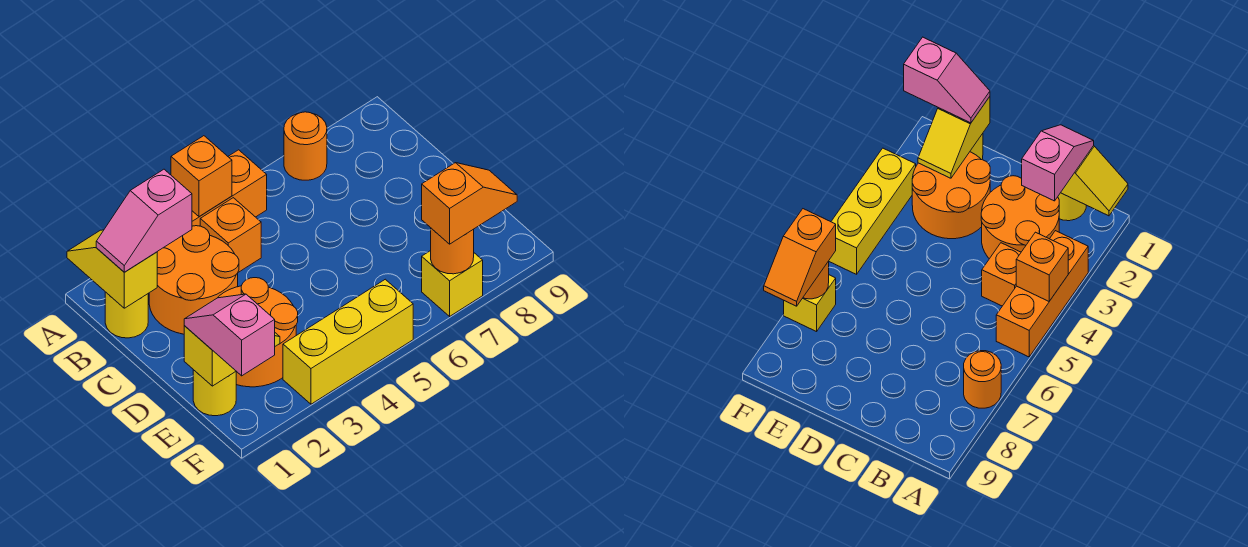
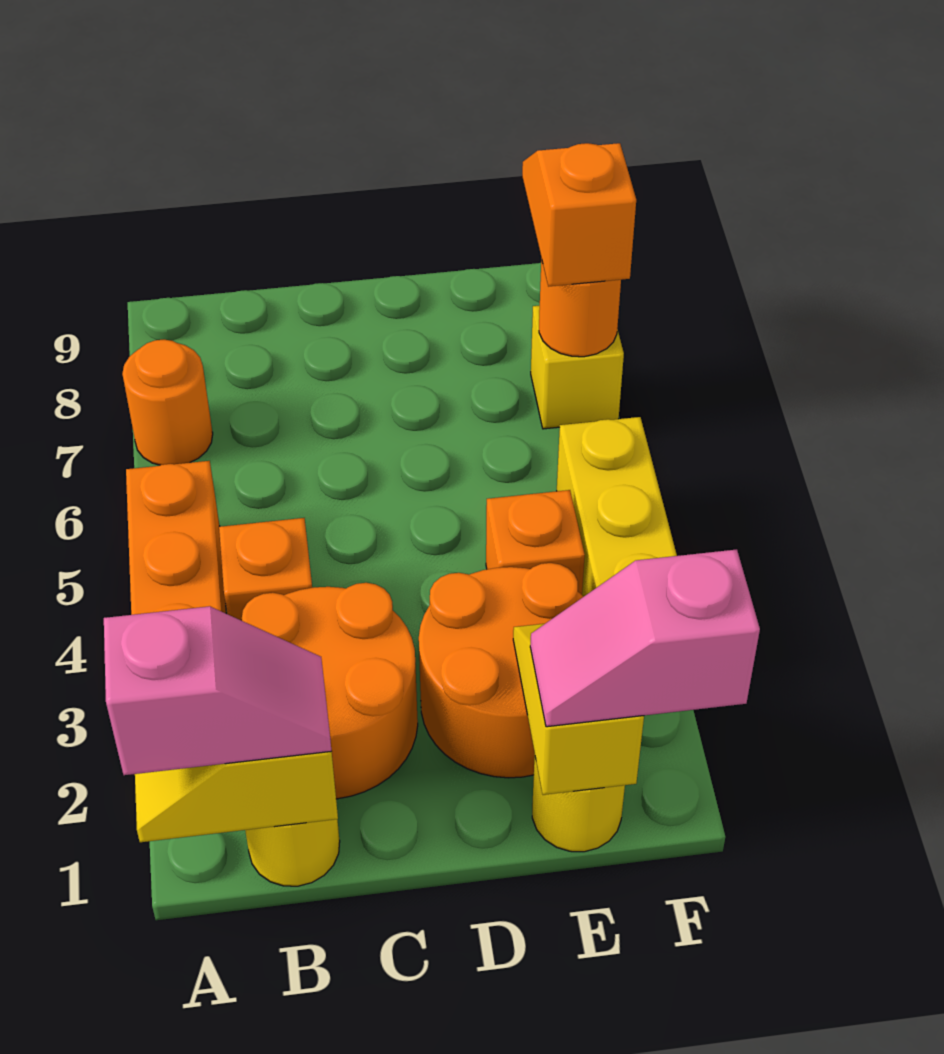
orange brick A4 level 2 -> orange brick E4 level 1
pink slope B1:B2 level 3 top 2 -> pink slope A1:B1 level 3 top A

